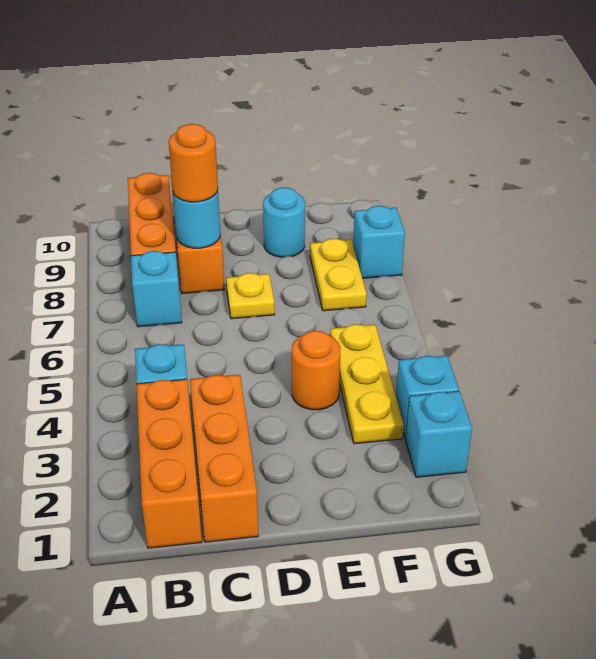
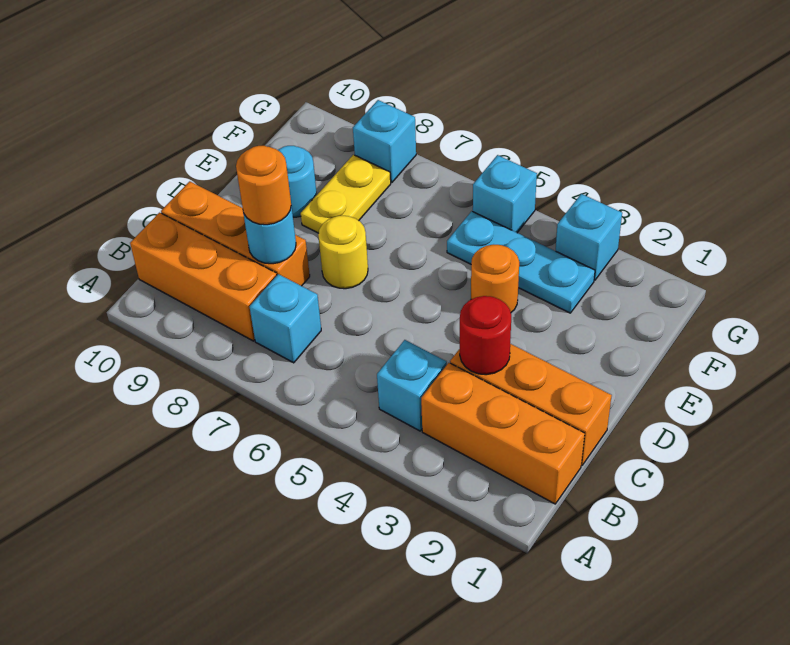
none -> red round brick C3 level 2
yellow plate D7 level 1 -> yellow round brick D7 level 1
yellow plate F3:F5 level 1 -> cyan plate F3:F5 level 1
yellow plate F7:F8 level 1 -> yellow plate E8:F8 level 1
cyan brick G2 level 1 -> cyan brick G5 level 1

